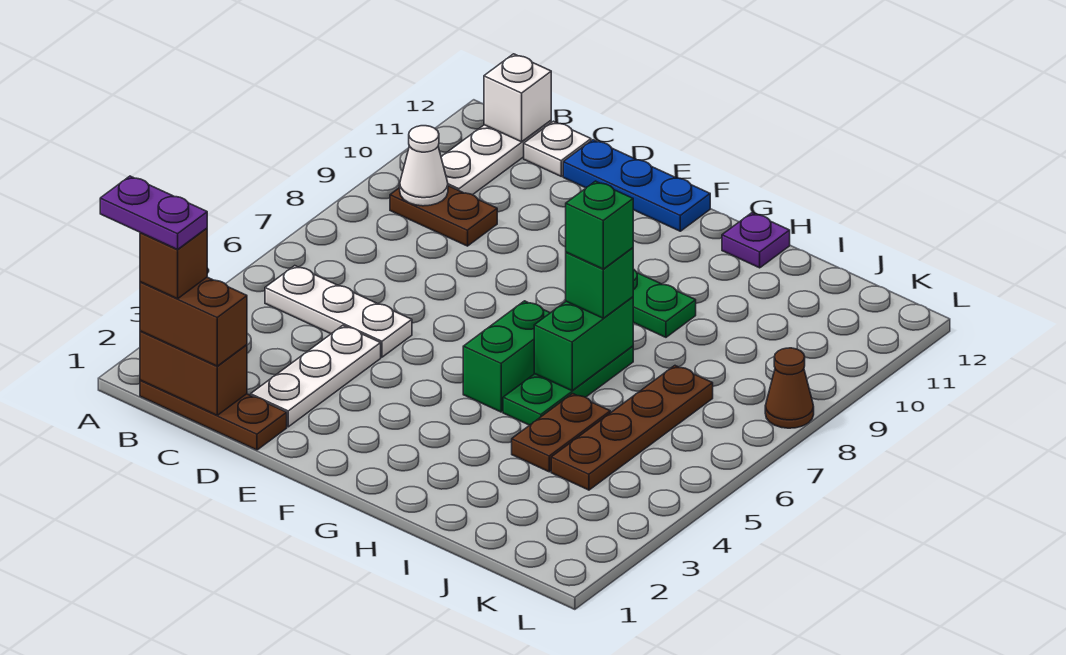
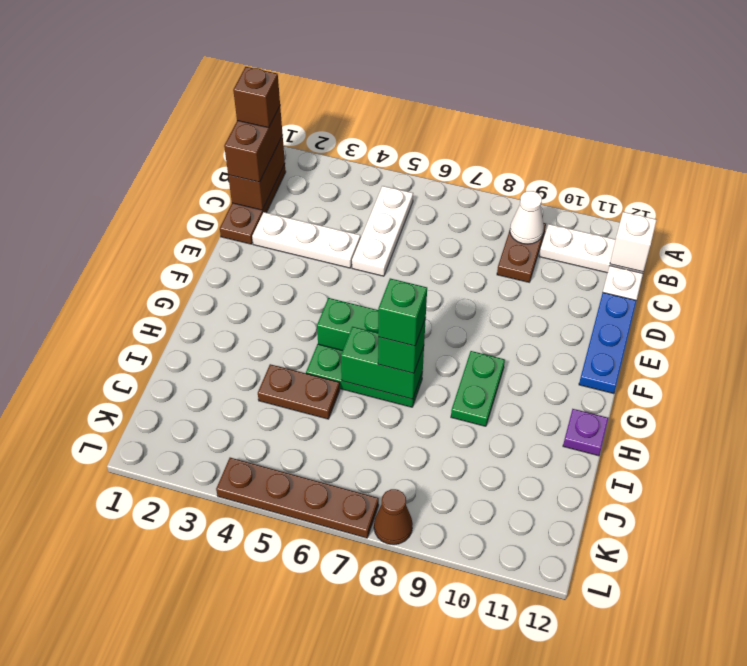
purple plate A1:B1 level 5 -> none
brown plate J4:J7 level 1 -> brown plate L4:L7 level 1

